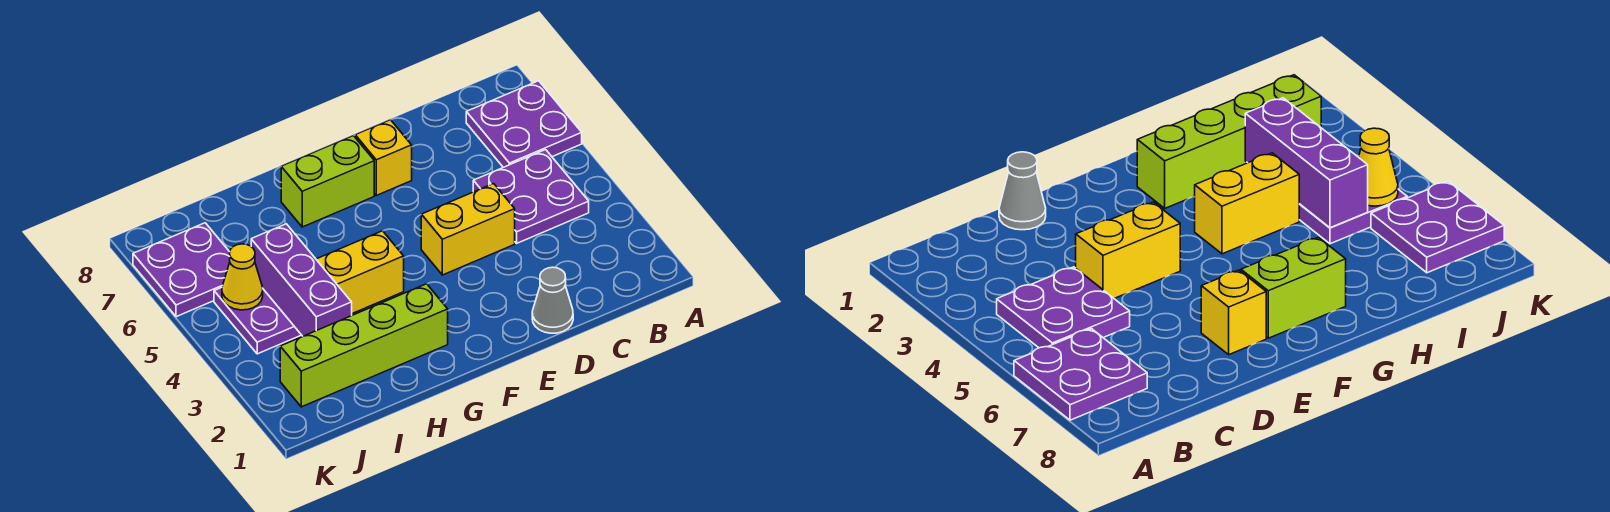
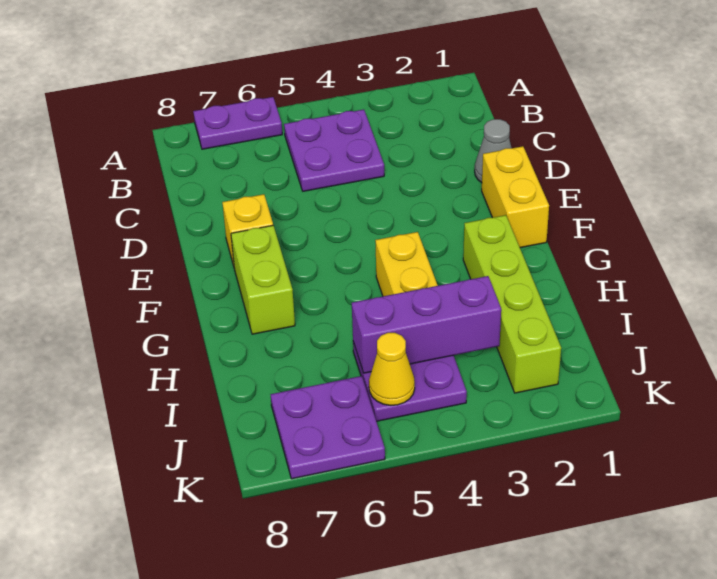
purple plate A6:B7 level 1 -> purple plate A6:A7 level 1
yellow brick D4:E4 level 1 -> yellow brick E1:F1 level 1

